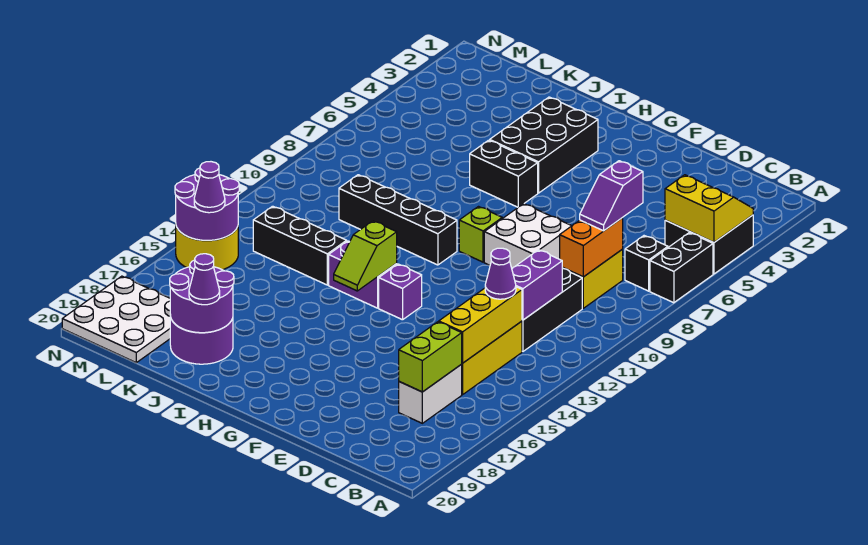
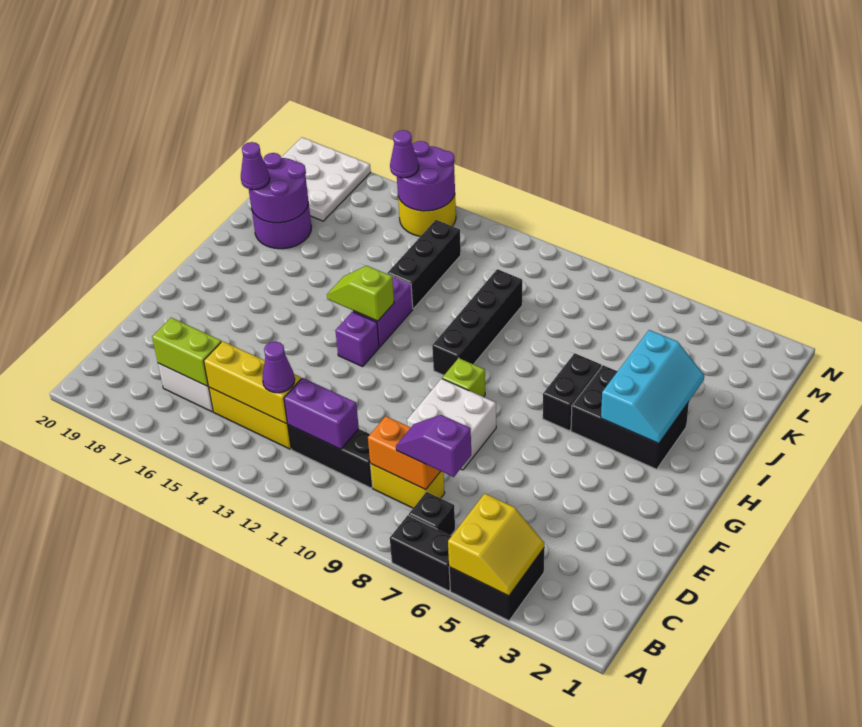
none -> cyan slope H3:J4 level 2 top 4

